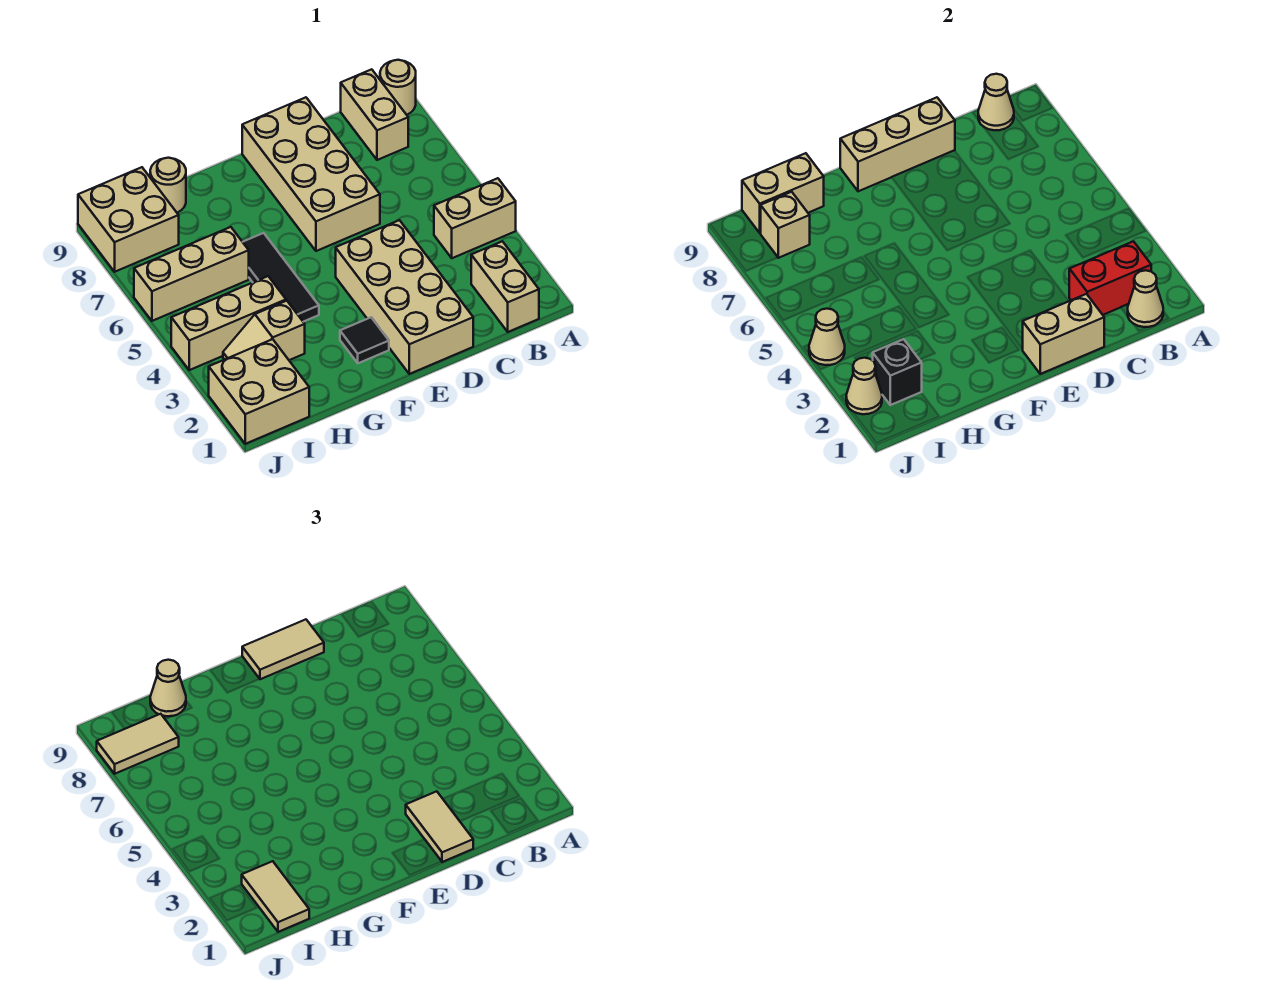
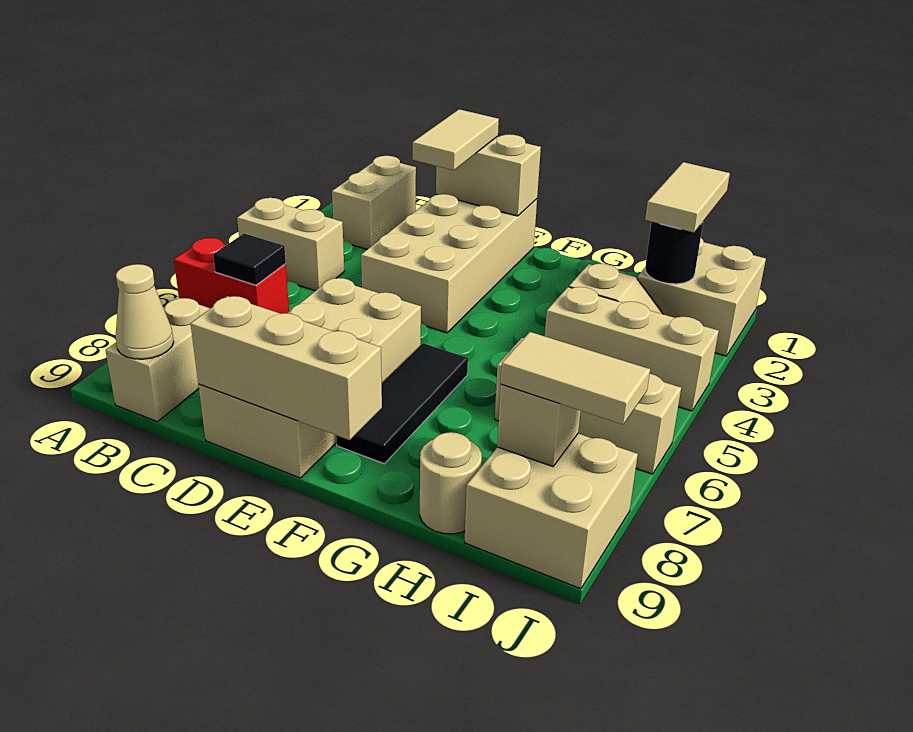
tan round brick A9 level 1 -> none
tan cone B1 level 2 -> none
red brick B2:C2 level 2 -> red brick A6:B6 level 1
tan tile D9:E9 level 3 -> none
black tile F2 level 1 -> black tile B6 level 2
black tile G4:G6 level 1 -> black tile F6:F8 level 1
tan brick H9:I9 level 2 -> none
tan cone H9 level 3 -> none
black brick I2 level 2 -> black round brick I2 level 2
tan cone J2 level 2 -> none
tan cone J4 level 2 -> none

